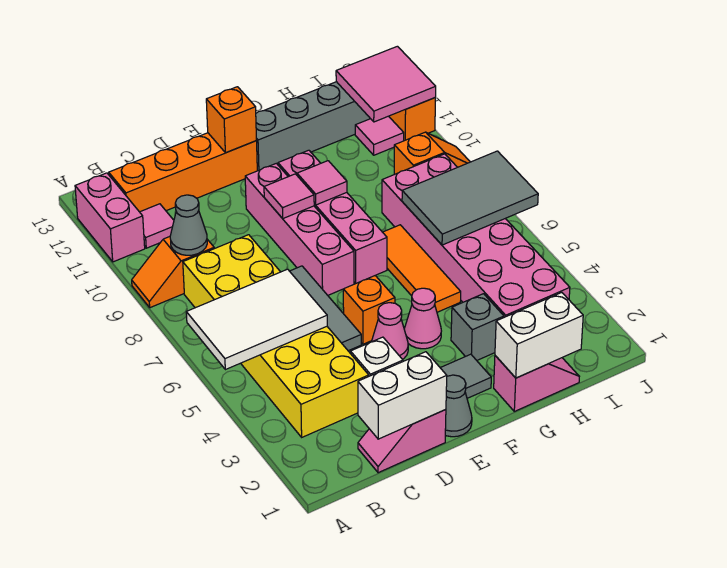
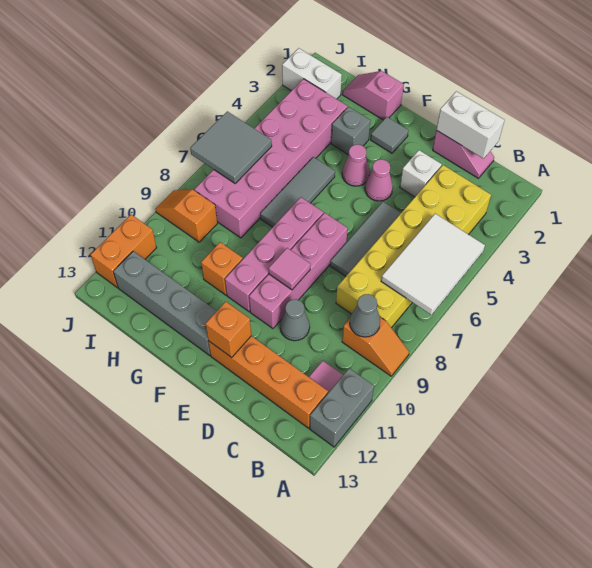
white tile A5:C6 level 2 -> white tile A5:B7 level 2
pink brick A11:A12 level 1 -> grey brick A11:A12 level 1
grey cone E1 level 1 -> grey cone D10 level 1
orange brick E5 level 1 -> orange brick G10 level 1
pink tile F9 level 2 -> none
white brick G1:H1 level 2 -> white brick I2:J2 level 1
orange tile G5:G7 level 1 -> grey tile G5:G7 level 1
grey tile H6:J7 level 2 -> grey tile I6:J7 level 2
pink tile I11 level 1 -> none
pink tile I11:J12 level 2 -> none

